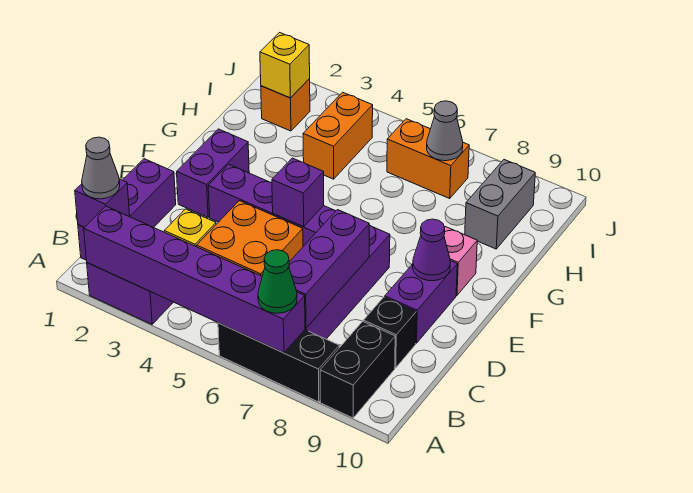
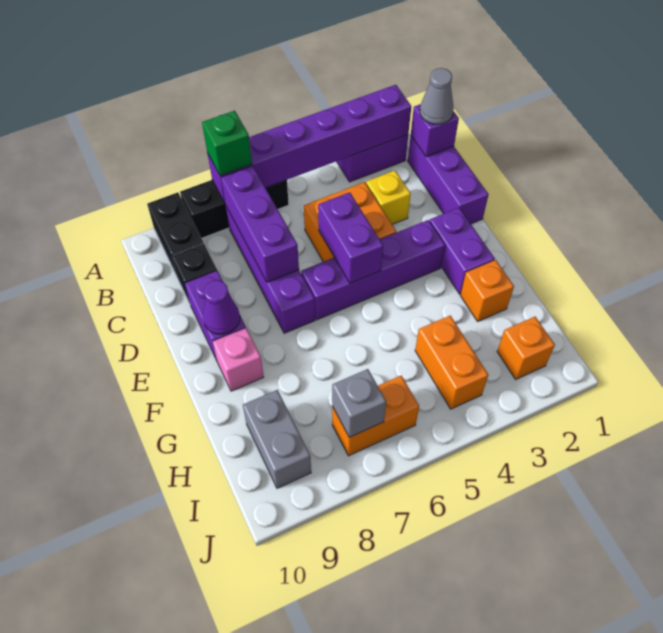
green cone A7 level 3 -> green brick A7 level 3
purple brick E5 level 2 -> purple brick D5:E5 level 2
none -> orange brick G2 level 1
yellow brick I2 level 2 -> none
grey cone I7 level 2 -> grey brick I7 level 2

